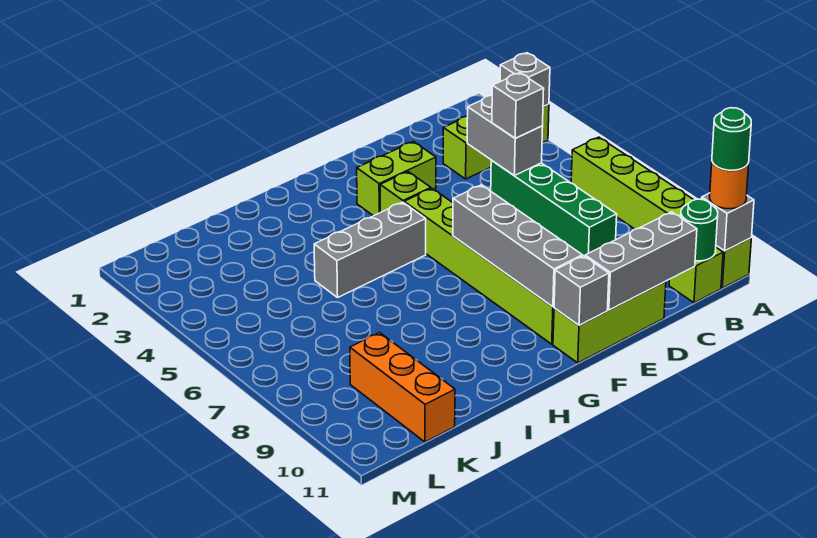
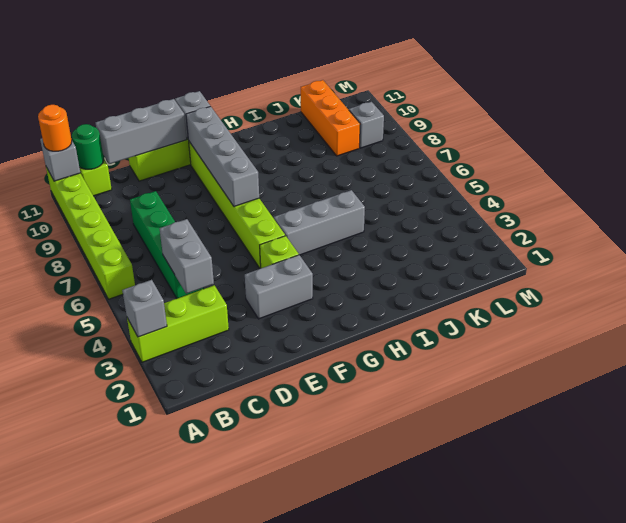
green round brick A11 level 4 -> none
grey brick C5 level 3 -> grey brick L9 level 1
lime brick E3:F3 level 1 -> grey brick E3:F3 level 1

